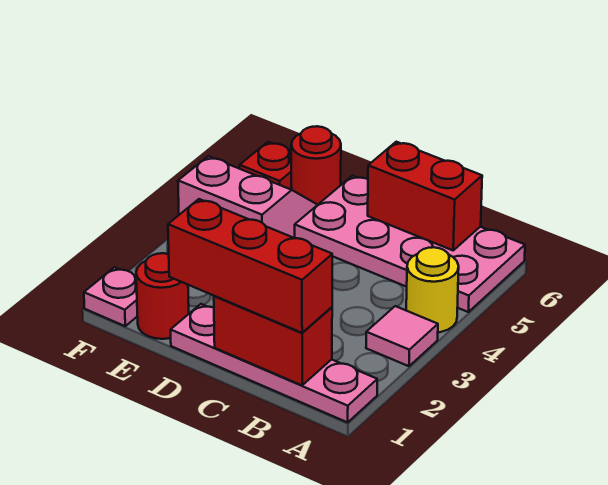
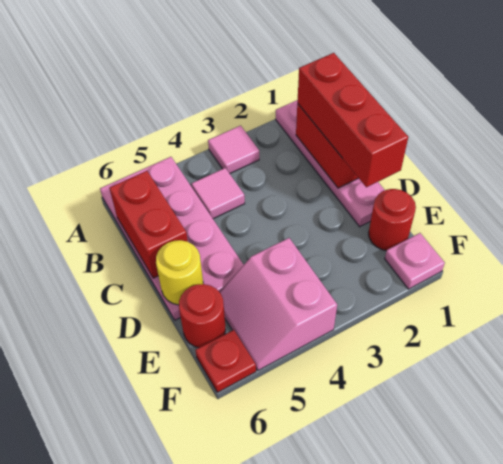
yellow round brick A4 level 1 -> yellow round brick D6 level 2
none -> pink tile B4 level 1

